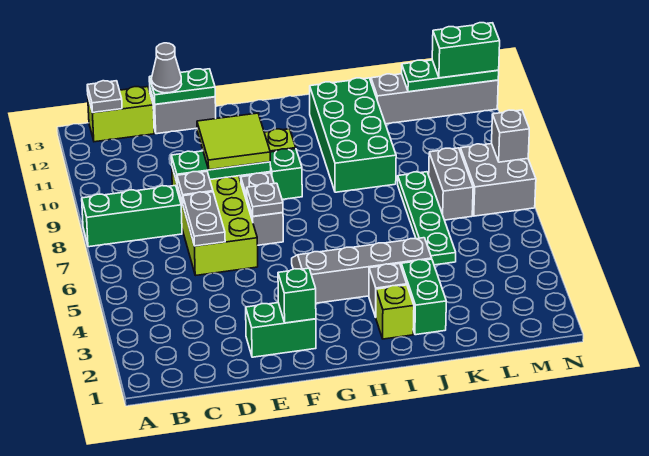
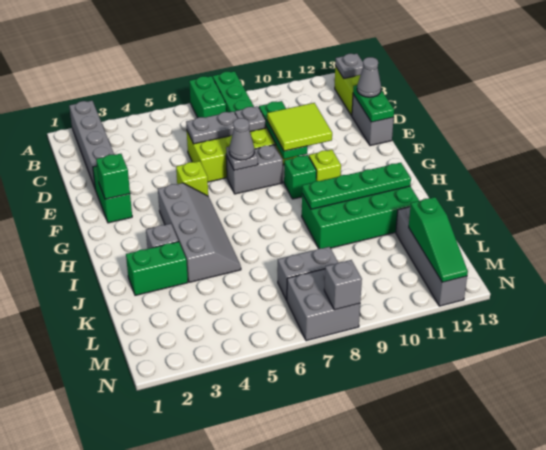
none -> grey brick A2:D2 level 1
none -> grey cone F7 level 3
lime brick I2 level 1 -> lime brick F5 level 1
green plate K5:K8 level 1 -> green plate I9:I12 level 2
green plate L12:N12 level 2 -> green slope L12:N12 level 2 top L
green brick M12:N12 level 3 -> green brick A7:B7 level 1

